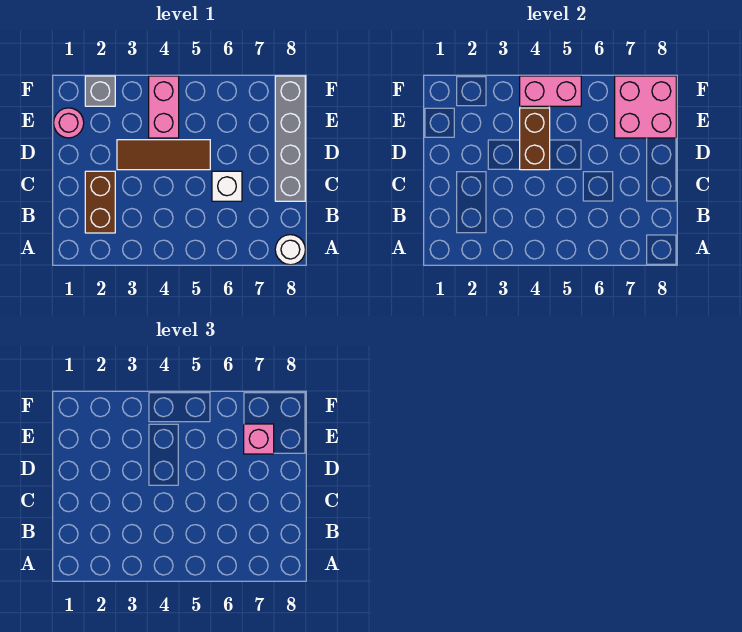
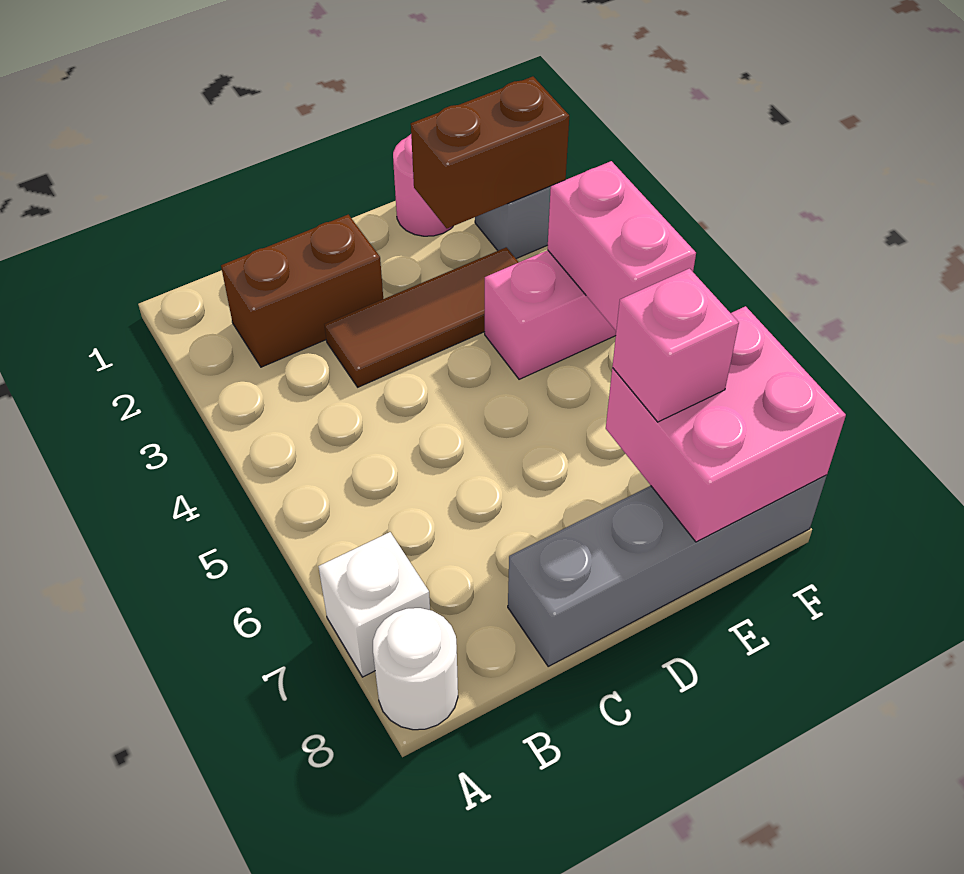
white brick C6 level 1 -> white brick A7 level 1
brown tile D3:D5 level 1 -> brown tile C3:E3 level 1
brown brick D4:E4 level 2 -> brown brick E2:F2 level 2

